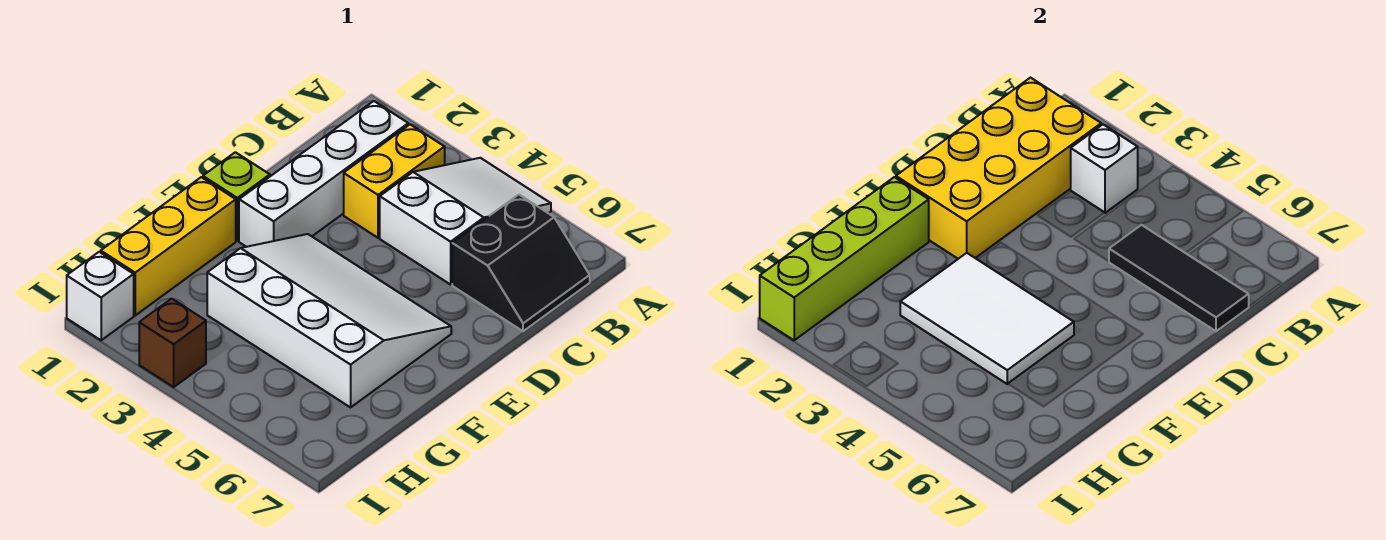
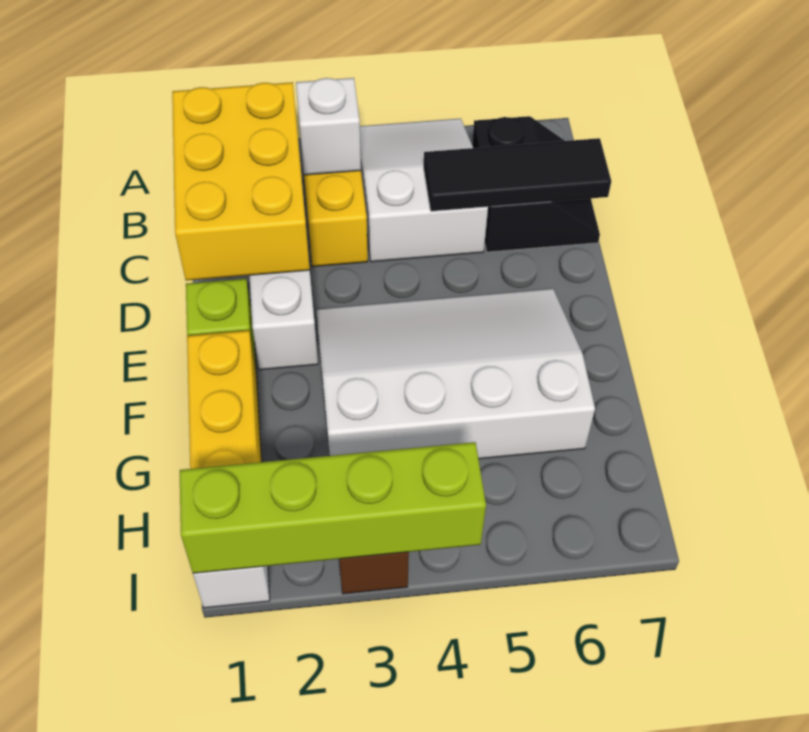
yellow brick B1:E2 level 2 -> yellow brick B1:D2 level 2
lime brick F1:I1 level 2 -> lime brick I1:I4 level 2
white tile F3:G5 level 2 -> none

